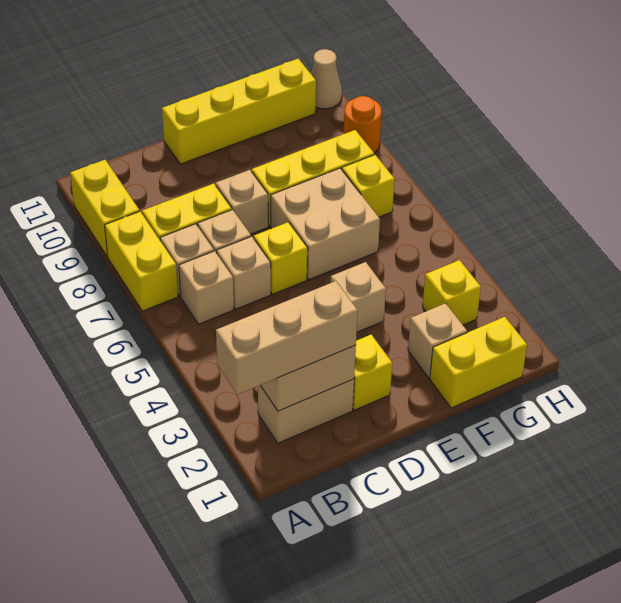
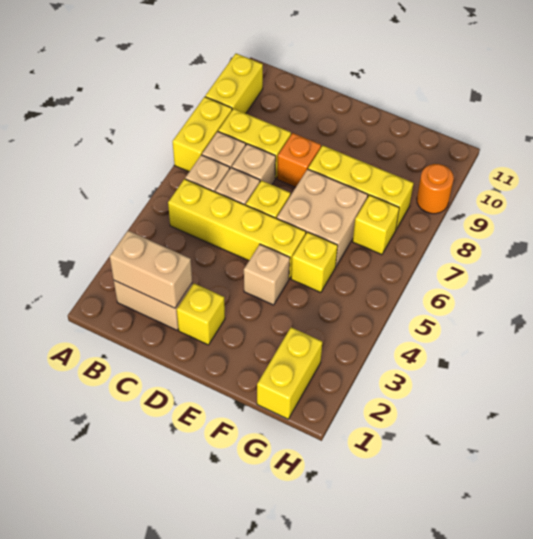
tan brick A2:C2 level 3 -> none
tan brick D8 level 1 -> orange brick D8 level 1
yellow brick D11:G11 level 1 -> yellow brick B5:E5 level 1
yellow brick F1:G1 level 1 -> yellow brick G1:G2 level 1
tan brick F2 level 1 -> none
yellow brick G3 level 1 -> yellow brick F5 level 1
tan cone H11 level 1 -> none

